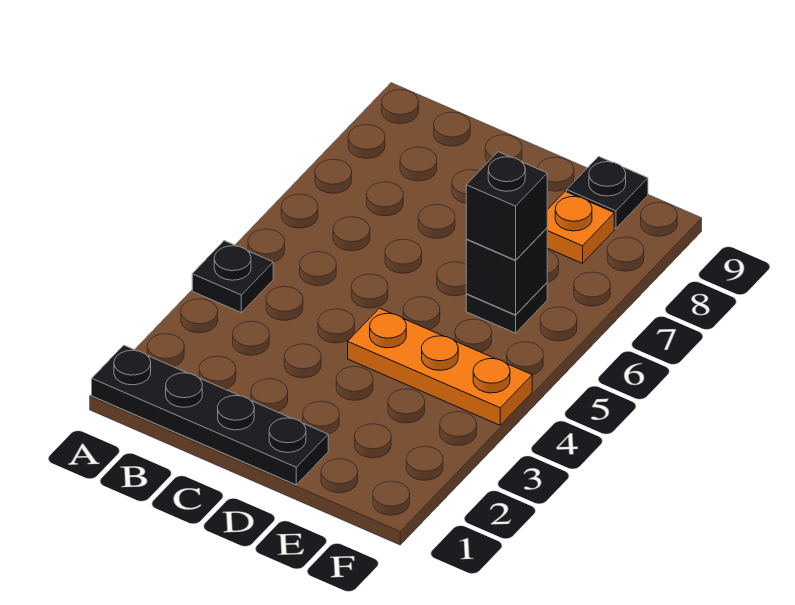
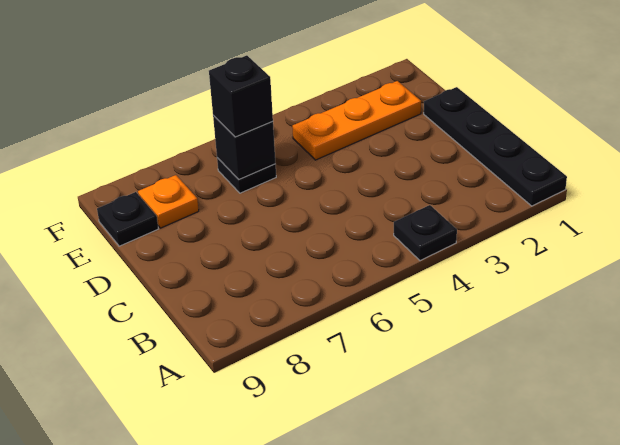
orange plate D4:F4 level 1 -> orange plate E2:E4 level 1

